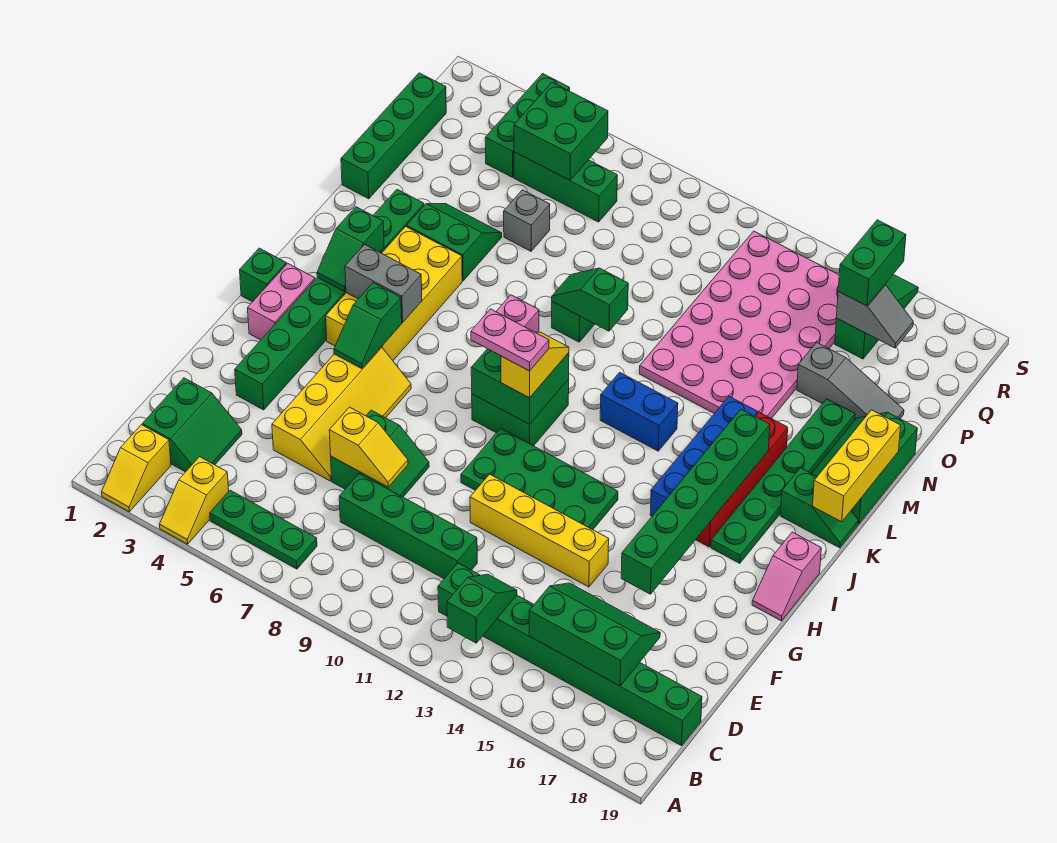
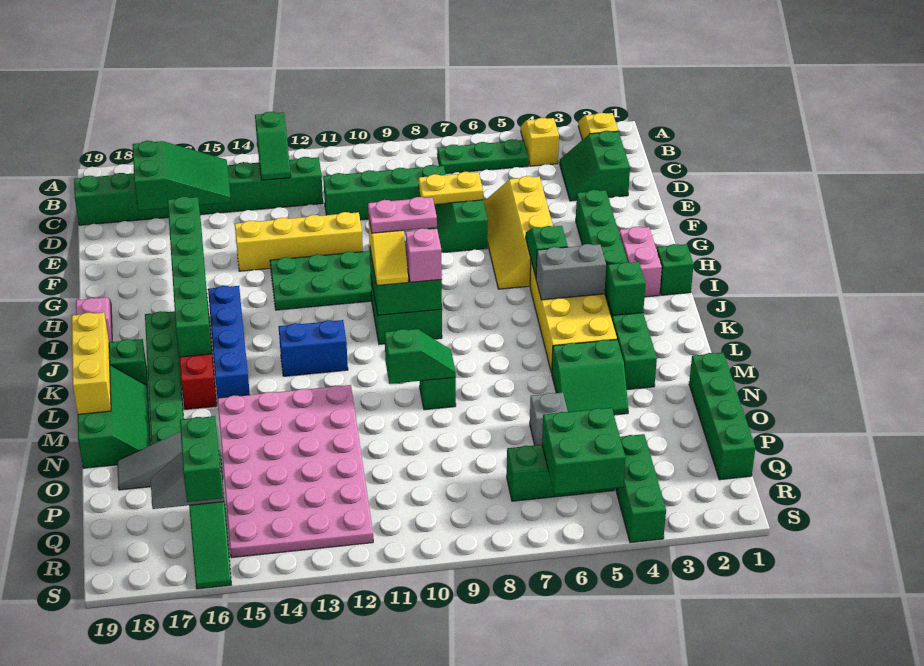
green slope C15:D17 level 2 top C -> green slope C15:D17 level 2 top 17
yellow slope E7:E8 level 2 top 7 -> yellow plate E7:E8 level 2

